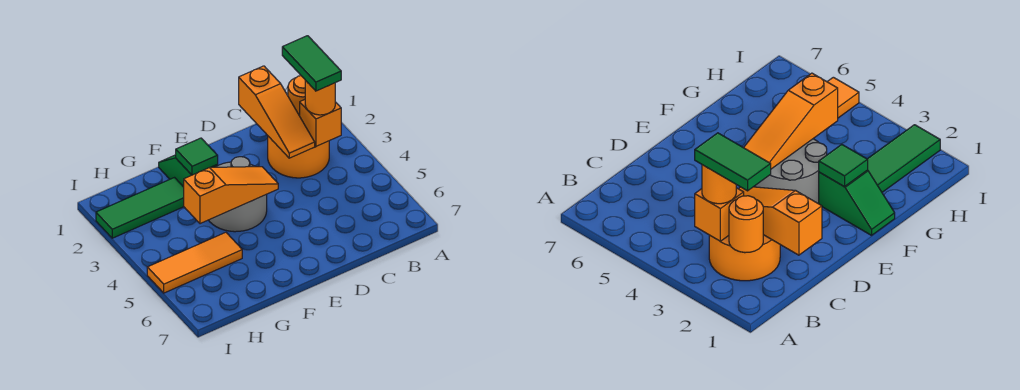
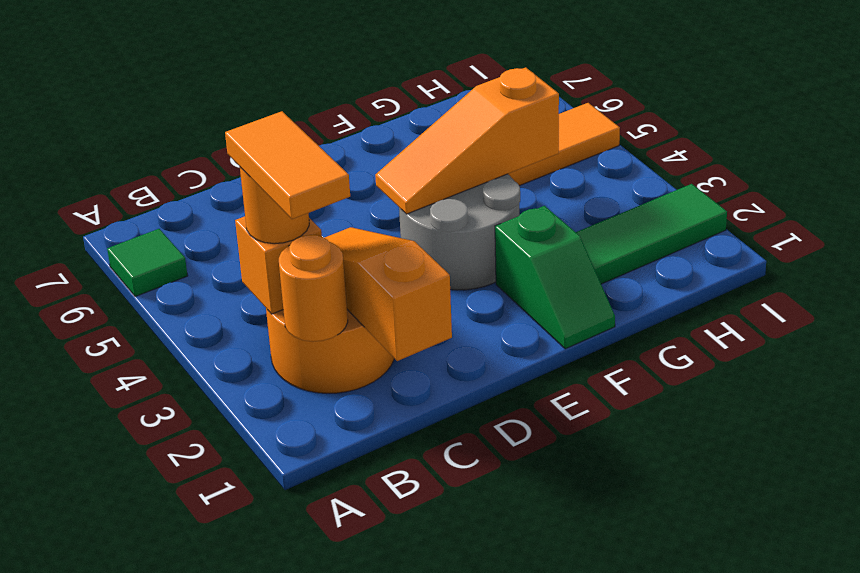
green tile B2:B3 level 4 -> orange tile B2:B3 level 4
green tile F2 level 2 -> green tile A6 level 1

